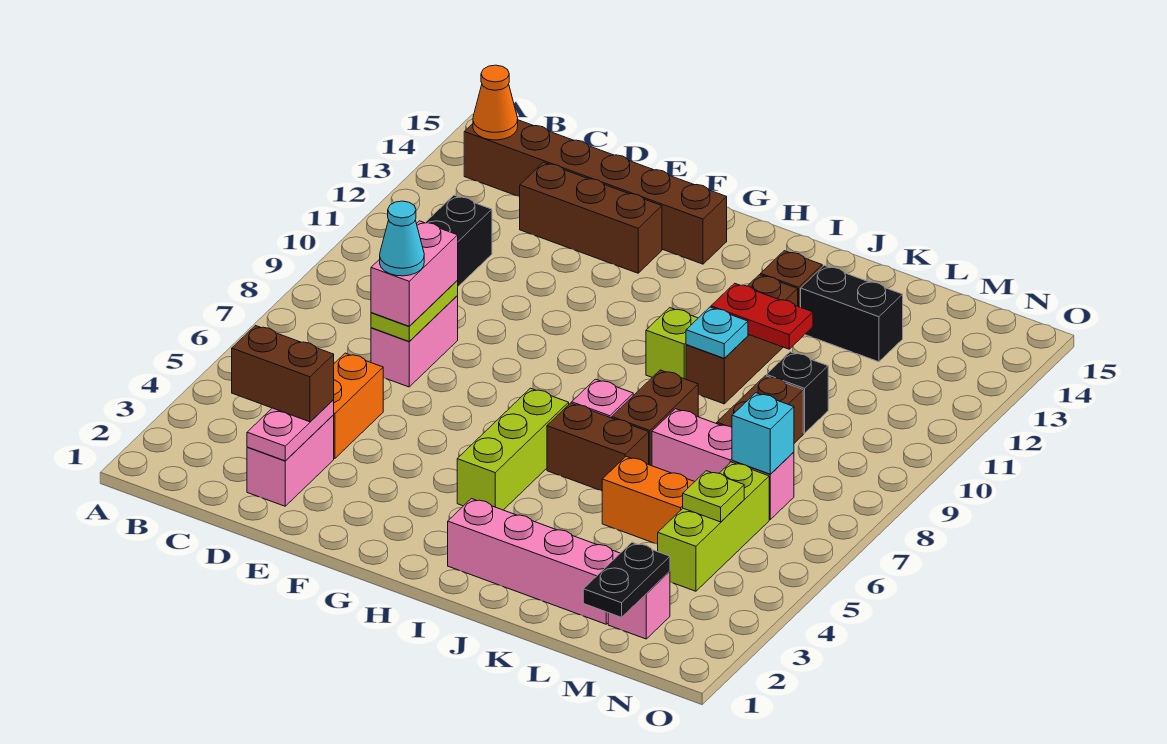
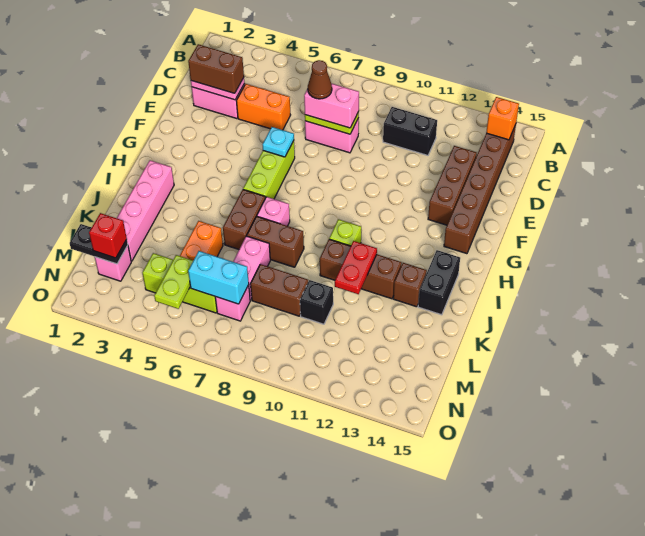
orange cone B14 level 2 -> orange brick B14 level 2
brown brick C3:D3 level 3 -> brown brick D2:D3 level 3
cyan cone D7 level 4 -> brown cone D7 level 4
lime brick H4:H6 level 1 -> lime brick F6:H6 level 1
cyan plate J10 level 2 -> cyan plate F6 level 2
black brick K13:L13 level 1 -> black brick I14:J14 level 1
none -> red brick M2 level 3
lime plate M5 level 2 -> lime plate M5:N5 level 2
cyan brick M7 level 2 -> cyan brick M6:M7 level 2

